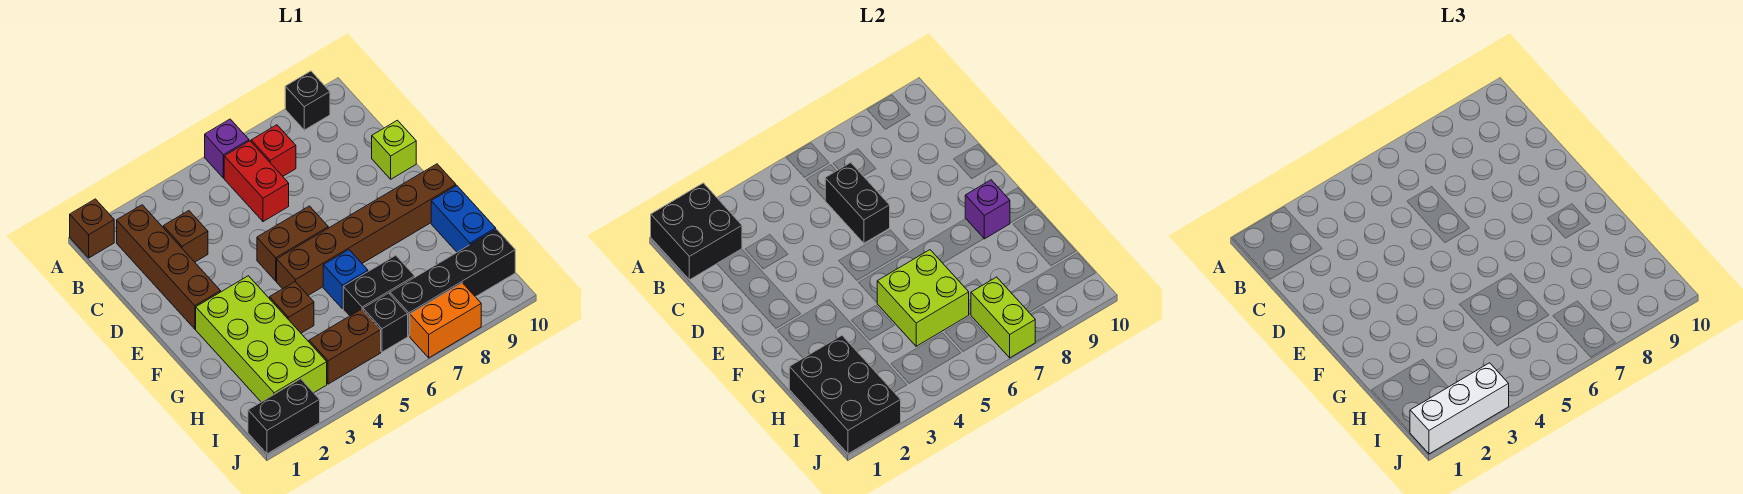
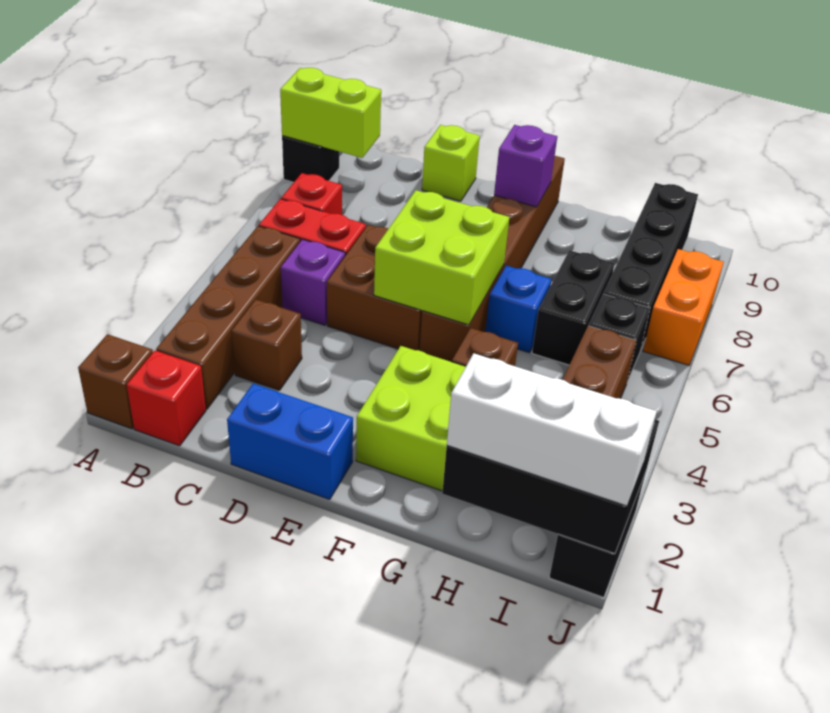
black brick A1:B2 level 2 -> none
purple brick A6 level 1 -> purple brick C5 level 1
none -> red brick B1 level 1
brown brick B2:E2 level 1 -> brown brick B2:B5 level 1
black brick C6:D6 level 2 -> none
brown brick E5:E6 level 1 -> brown brick D5:E6 level 1
lime brick G5:H6 level 2 -> lime brick E5:F6 level 2
blue brick G10:H10 level 1 -> blue brick D1:E1 level 1
lime brick I7:J7 level 2 -> lime brick A9:B9 level 2
white brick J1:J3 level 3 -> white brick H1:J1 level 3

